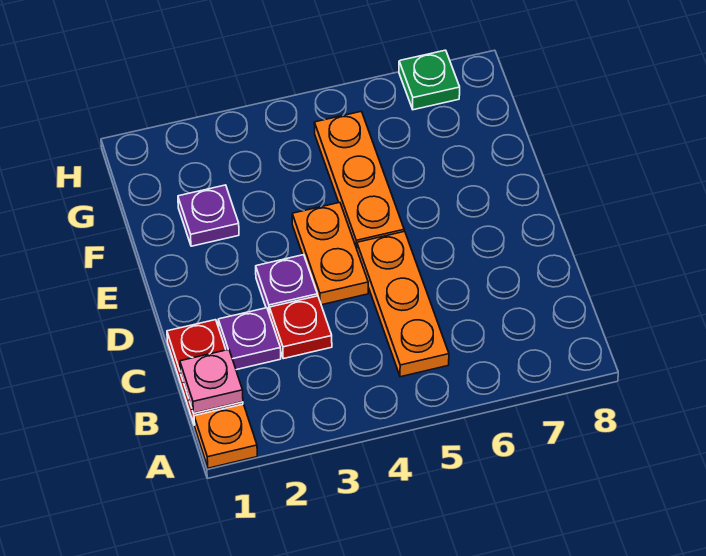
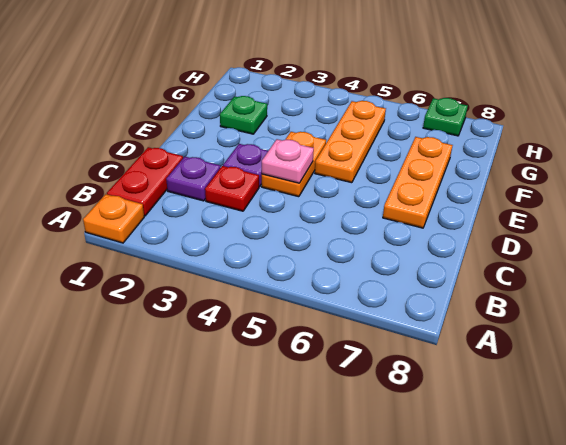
pink plate B1 level 2 -> pink plate D4 level 2
orange plate B5:D5 level 1 -> orange plate D7:F7 level 1
purple plate F2 level 1 -> green plate F2 level 1

